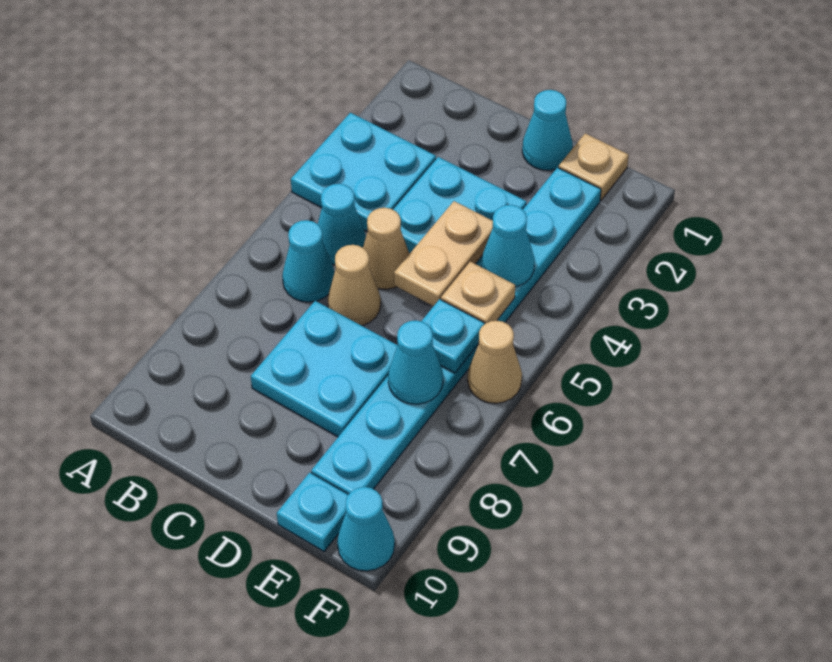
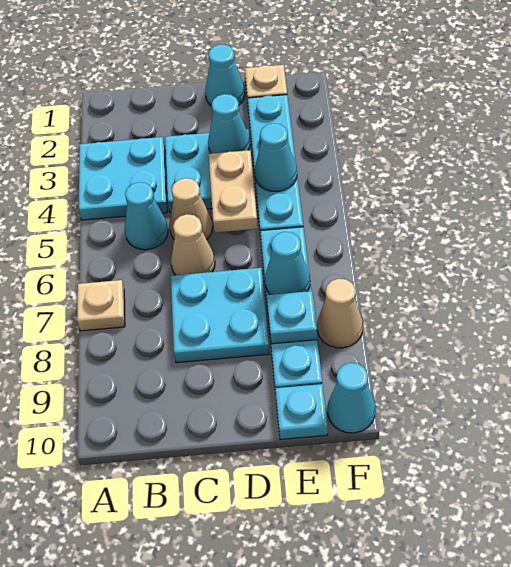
cyan cone B6 level 1 -> cyan cone D3 level 2
tan plate E5 level 2 -> tan plate A7 level 1
cyan plate E6 level 2 -> cyan plate E8 level 2
tan cone F6 level 1 -> tan cone F8 level 1

